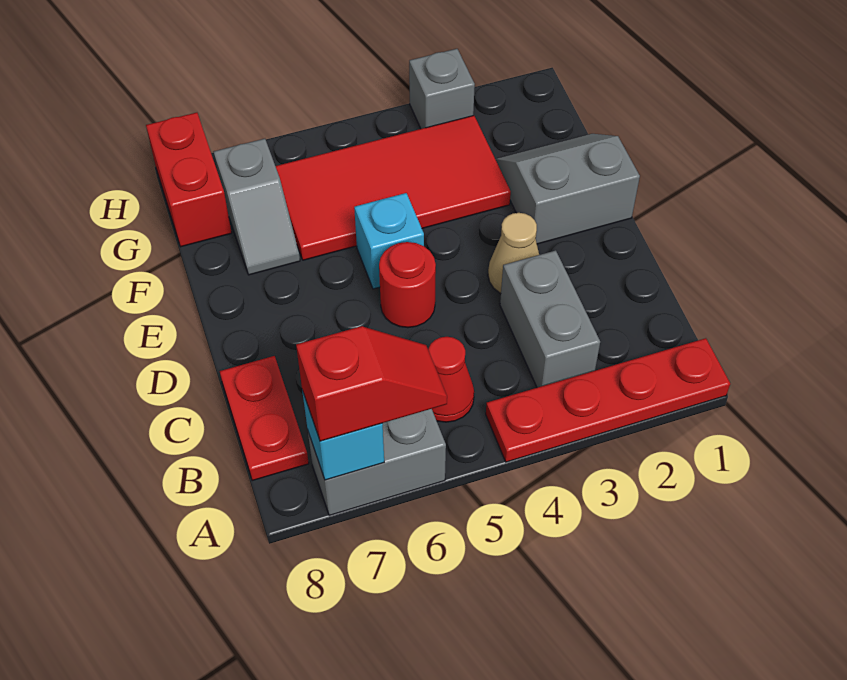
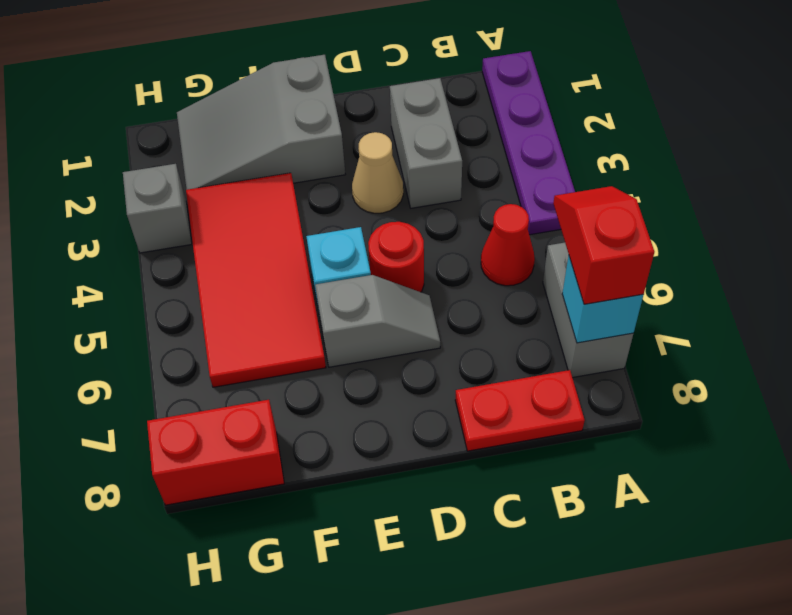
red plate A1:A4 level 1 -> purple plate A1:A4 level 1
grey brick B3:C3 level 1 -> grey brick C2:C3 level 1
grey slope E1:F2 level 1 top E -> grey slope E1:G2 level 1 top E
grey slope F7:G7 level 1 top G -> grey slope D6:E6 level 1 top E

